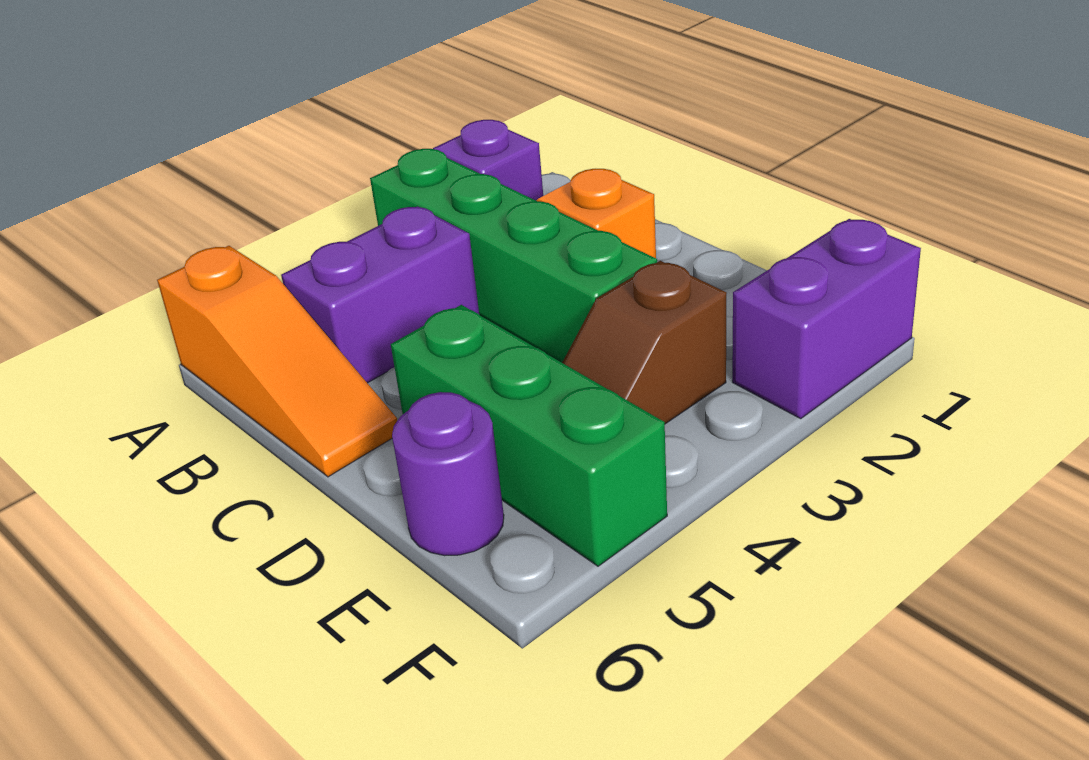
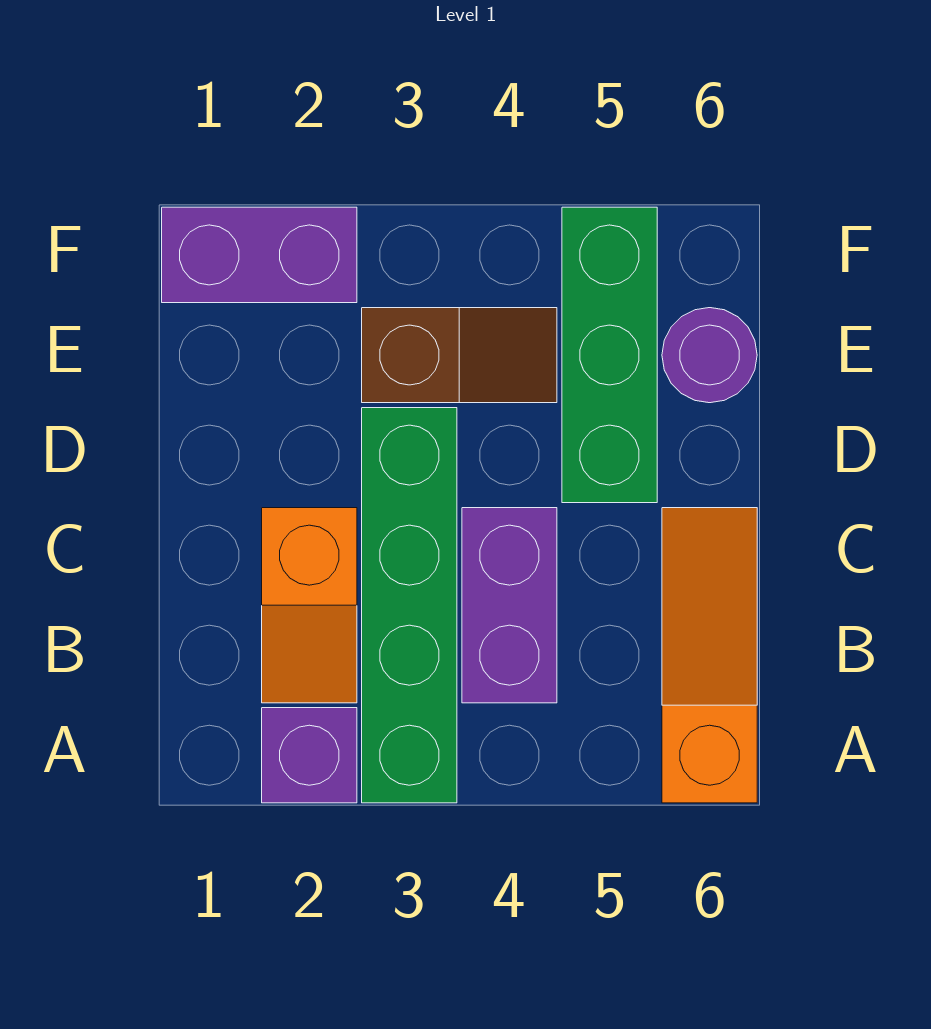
purple brick B4:B5 level 1 -> purple brick B4:C4 level 1

